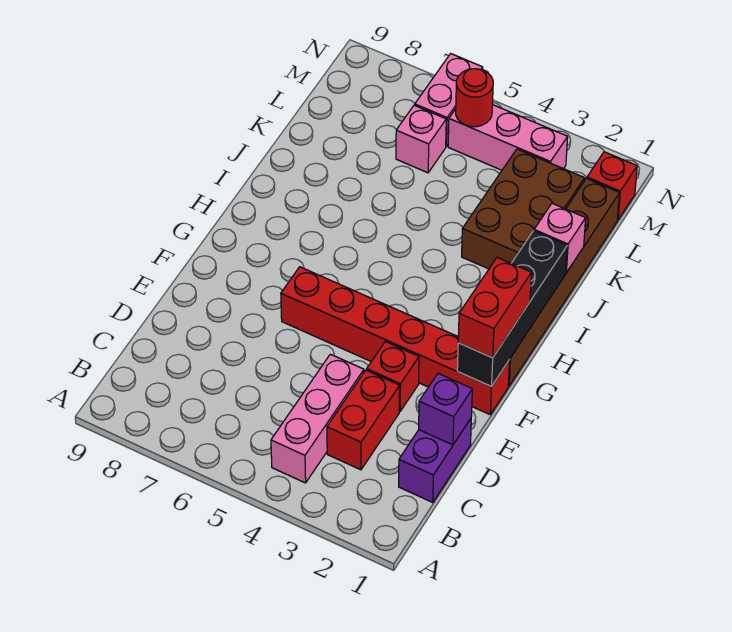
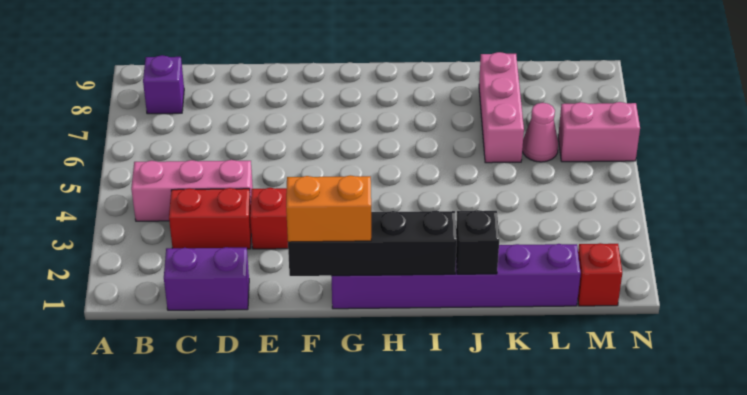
purple brick D1 level 2 -> purple brick B8 level 1
red brick F1:F6 level 1 -> none
red brick F1:G1 level 3 -> orange brick F1:G1 level 3
brown brick G1:L1 level 1 -> purple brick G1:L1 level 1
pink brick J1 level 2 -> black brick J1 level 2
brown brick J2:L3 level 1 -> none
pink brick L6 level 1 -> pink cone L6 level 1
pink brick M3:M5 level 1 -> pink brick K6:K8 level 1
red round brick M5 level 2 -> none

